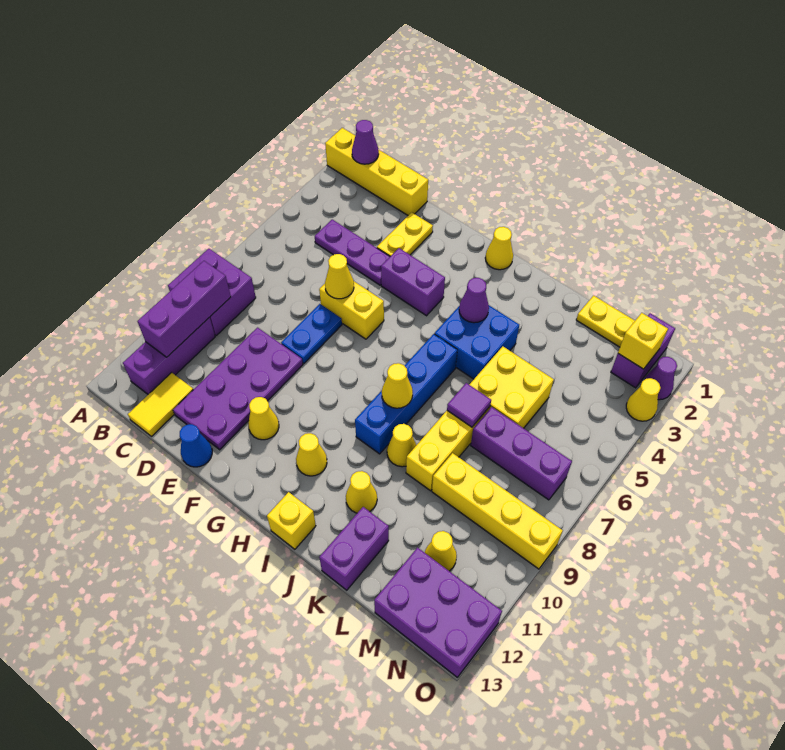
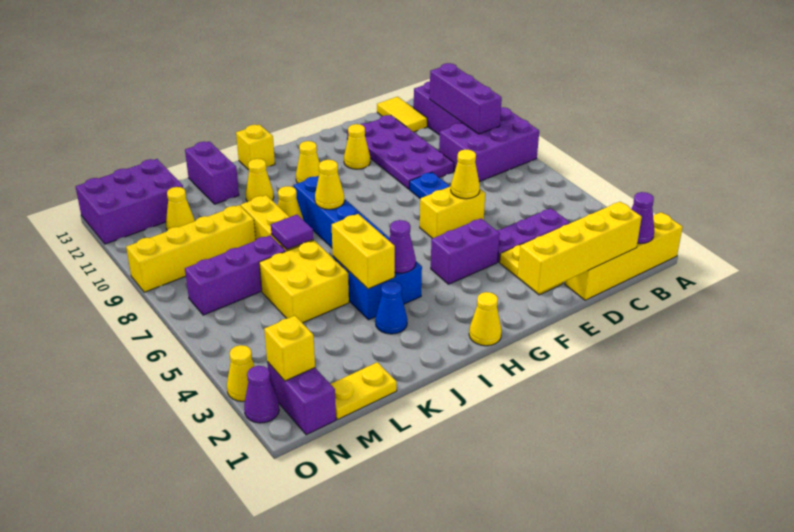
purple brick A8:B9 level 1 -> purple brick A8:C9 level 1
none -> yellow brick C1:F1 level 2
blue cone E13 level 1 -> blue cone J3 level 1
none -> yellow brick J4:J5 level 2

